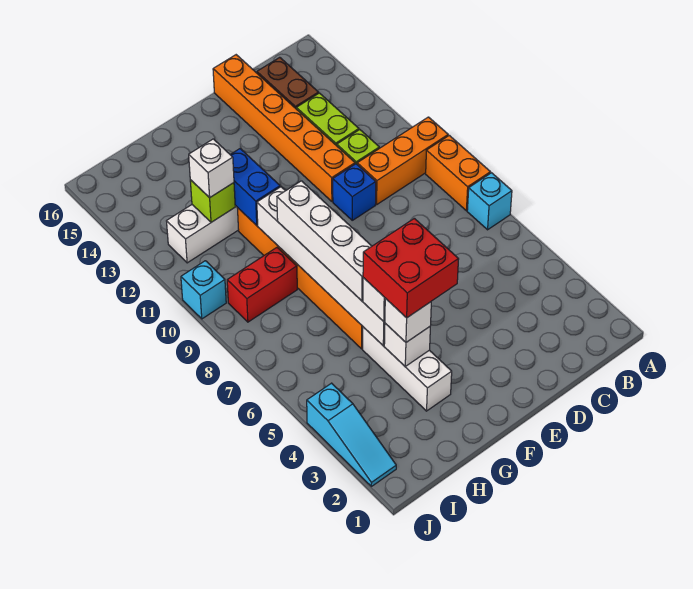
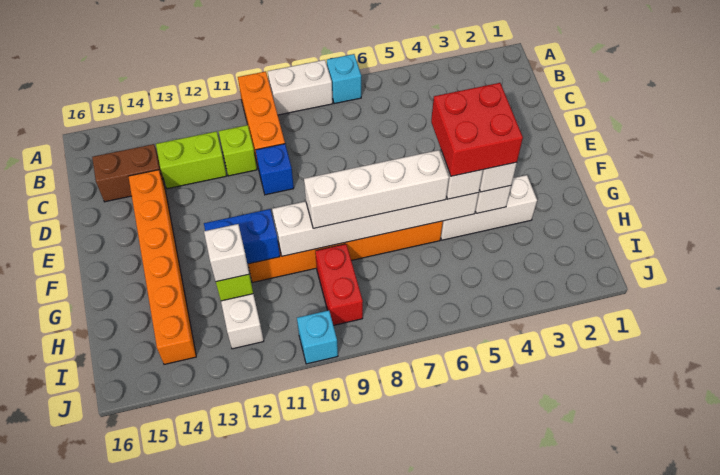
orange brick A8:A9 level 1 -> white brick A8:A9 level 1
orange brick D11:D16 level 1 -> orange brick D14:I14 level 1
cyan slope J2:J4 level 1 top 4 -> none

